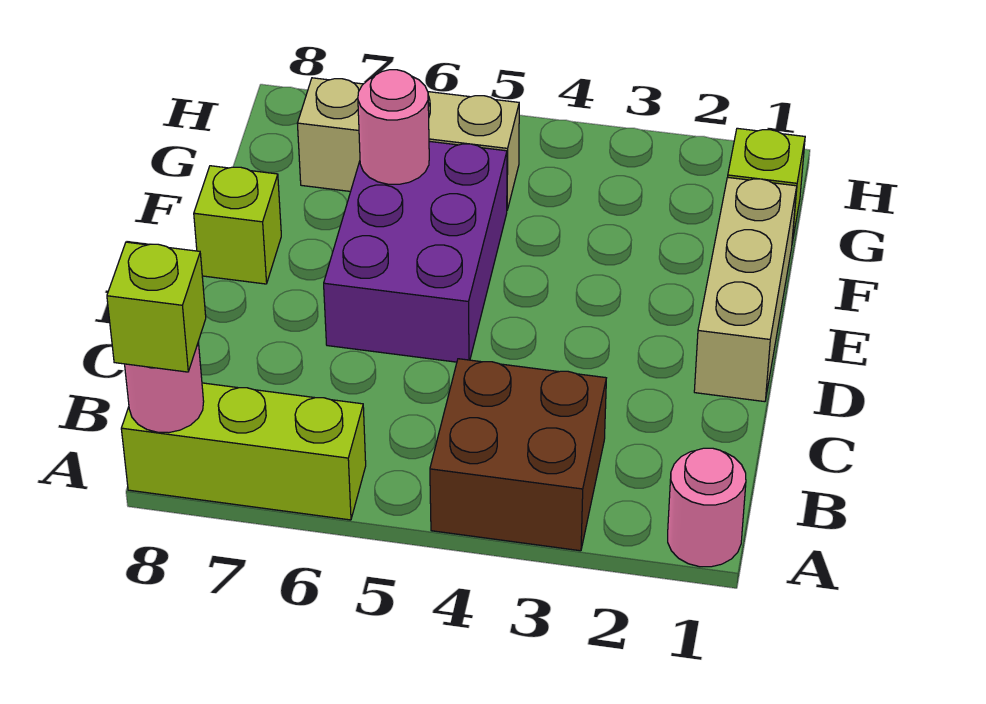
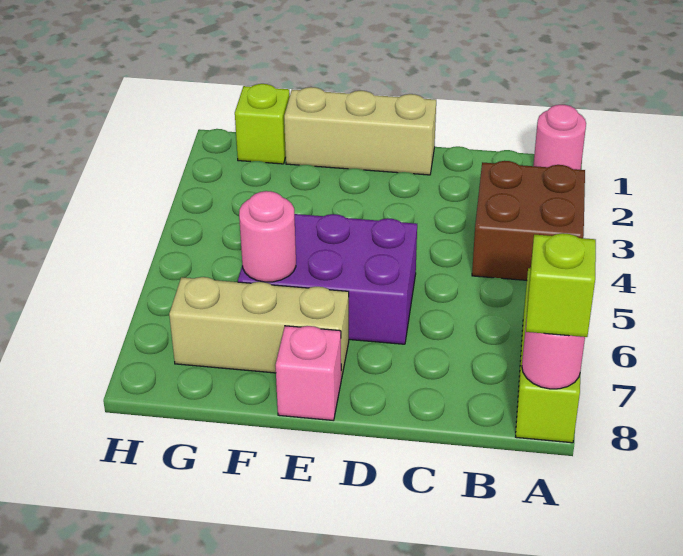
lime brick E8 level 1 -> pink brick E8 level 1
tan brick G5:G7 level 1 -> tan brick E7:G7 level 1

